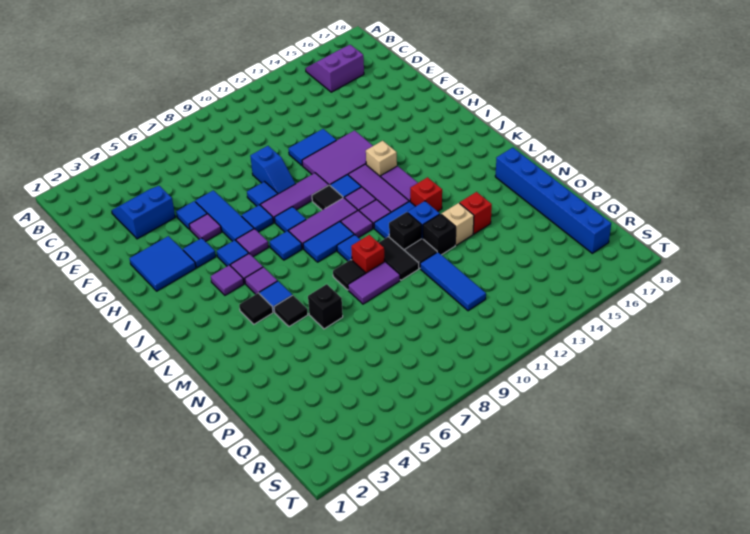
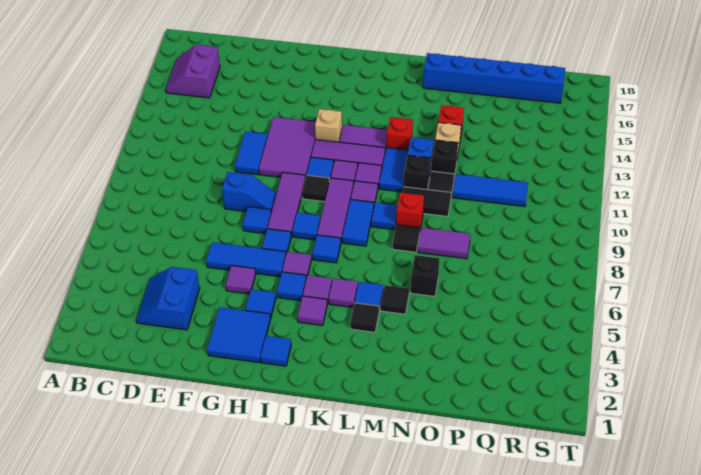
blue tile F5 level 1 -> blue tile I2 level 1
purple tile N8:N9 level 1 -> purple tile N8:O8 level 1

